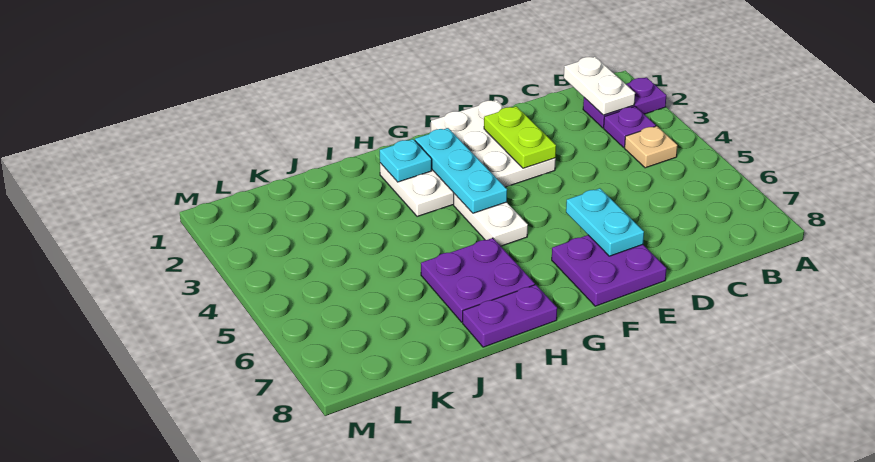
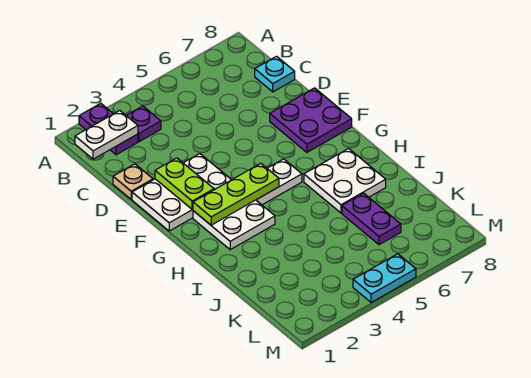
tan plate B4 level 1 -> tan plate D1 level 1
lime plate E2:E3 level 2 -> lime plate E2:F2 level 2
cyan plate E6:E7 level 2 -> cyan plate M4:M5 level 1
cyan plate G2:G4 level 2 -> lime plate G2:G4 level 2
cyan plate H2 level 2 -> cyan plate C8 level 1
purple plate H6:I7 level 1 -> white plate H6:I7 level 1
purple plate H8:I8 level 1 -> purple plate J6:K6 level 1

